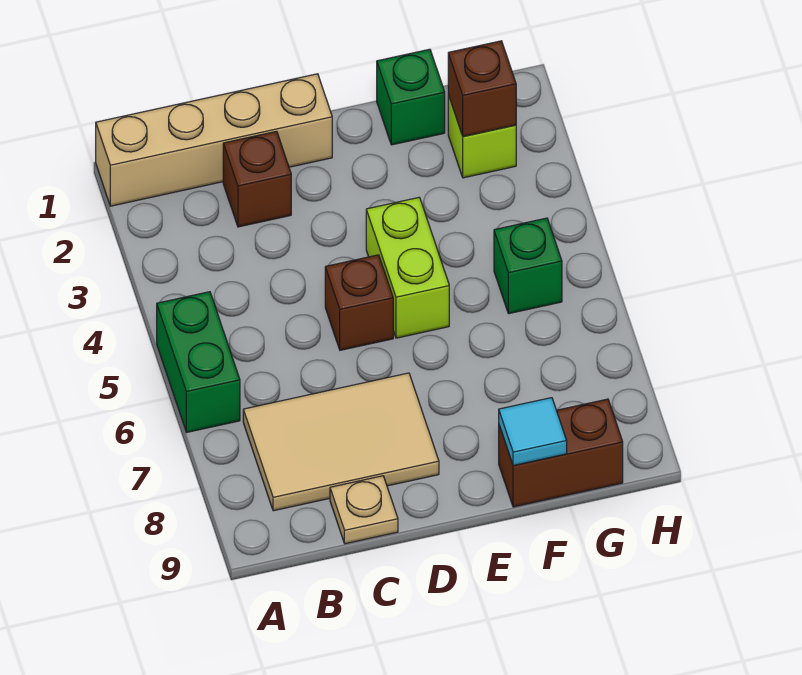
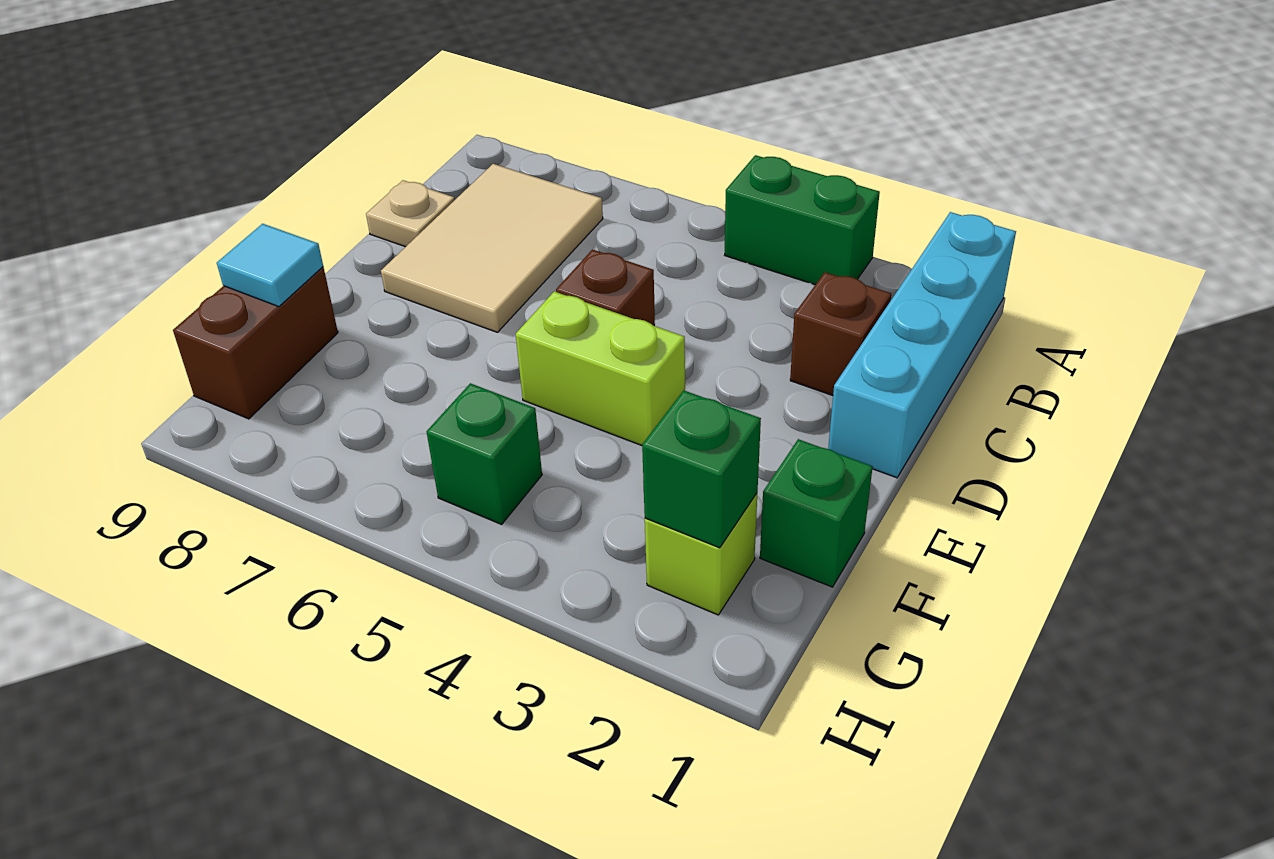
tan brick A1:D1 level 1 -> cyan brick A1:D1 level 1
green brick A5:A6 level 1 -> green brick A3:A4 level 1
brown brick G2 level 2 -> green brick G2 level 2

